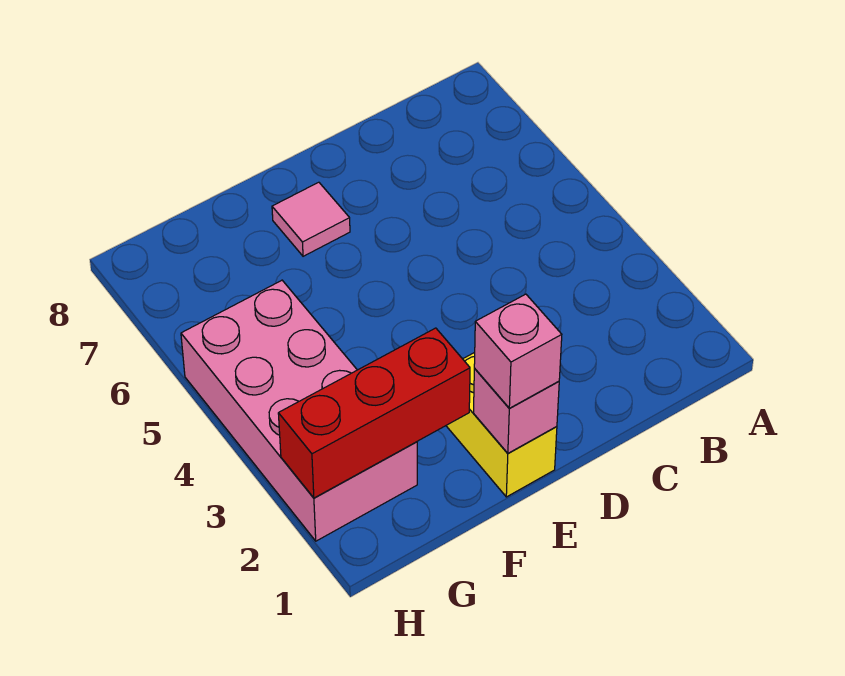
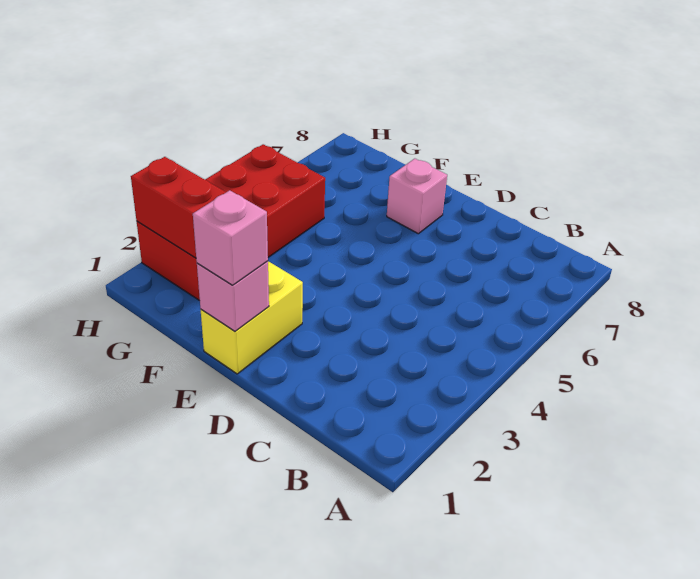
pink tile E7 level 1 -> pink brick E7 level 1
pink brick G2:H5 level 1 -> red brick G2:H5 level 1

